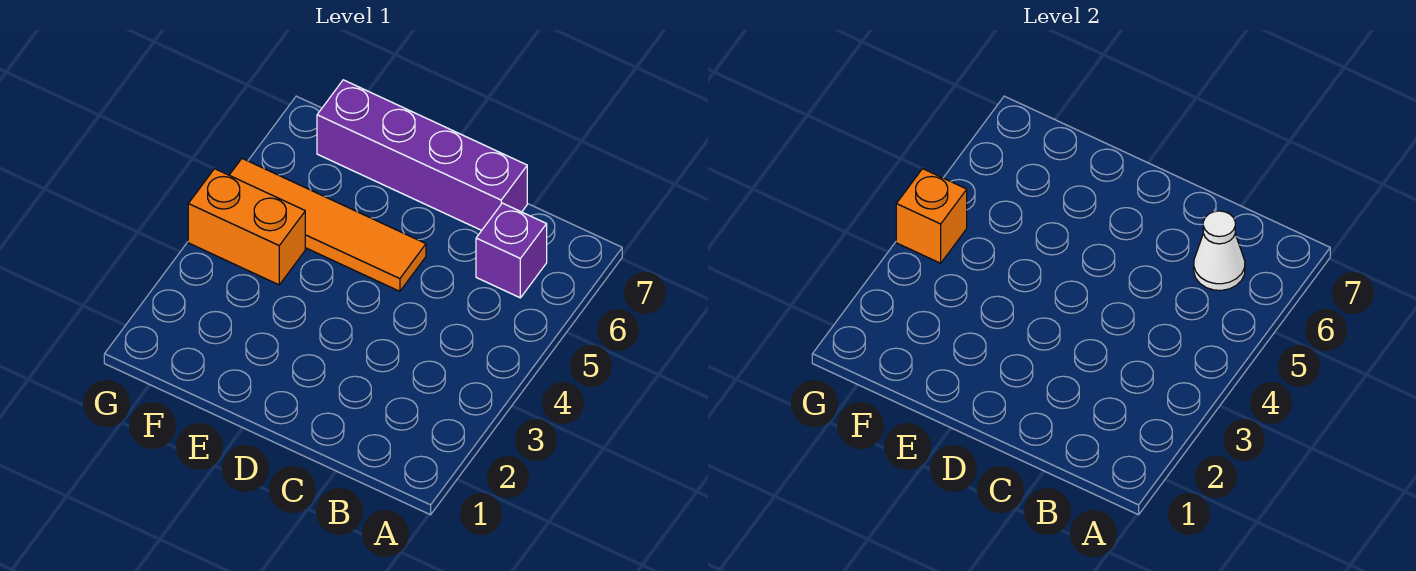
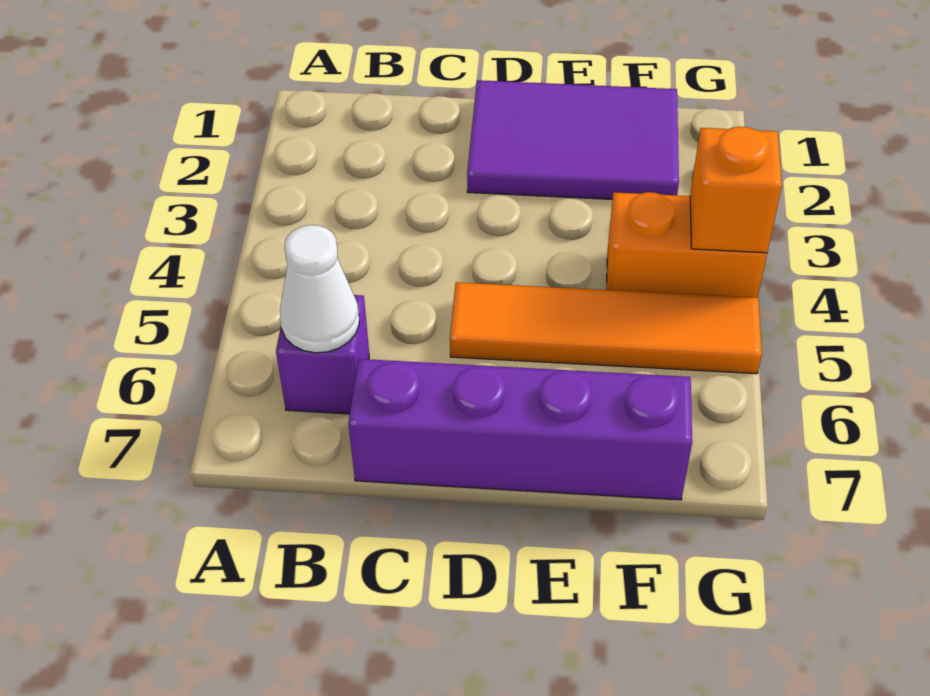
none -> purple tile D1:F2 level 1

